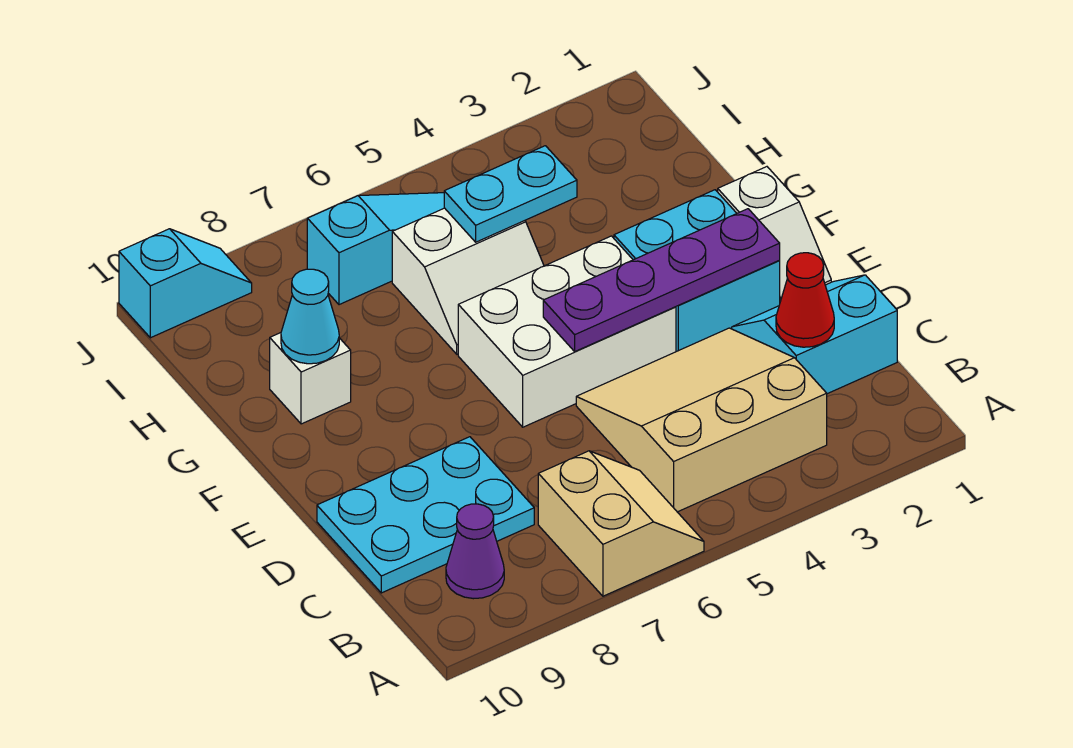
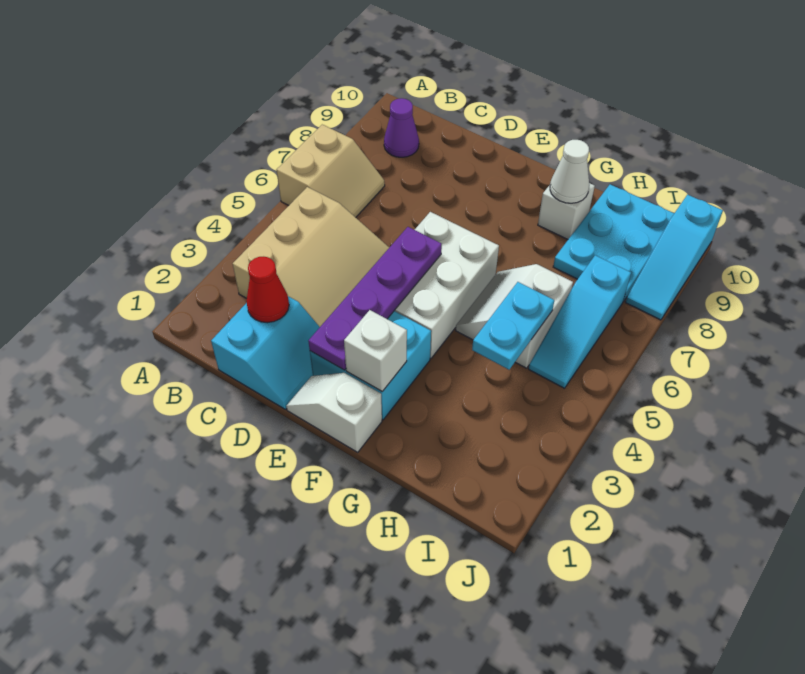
tan slope A6:B7 level 1 top 7 -> tan slope A6:B7 level 1 top A
cyan plate C8:D10 level 1 -> cyan plate H8:I10 level 1
none -> white brick F2 level 2
cyan cone G9 level 2 -> white cone G9 level 2
cyan slope J9:J10 level 1 top 10 -> cyan slope J8:J10 level 1 top 10

